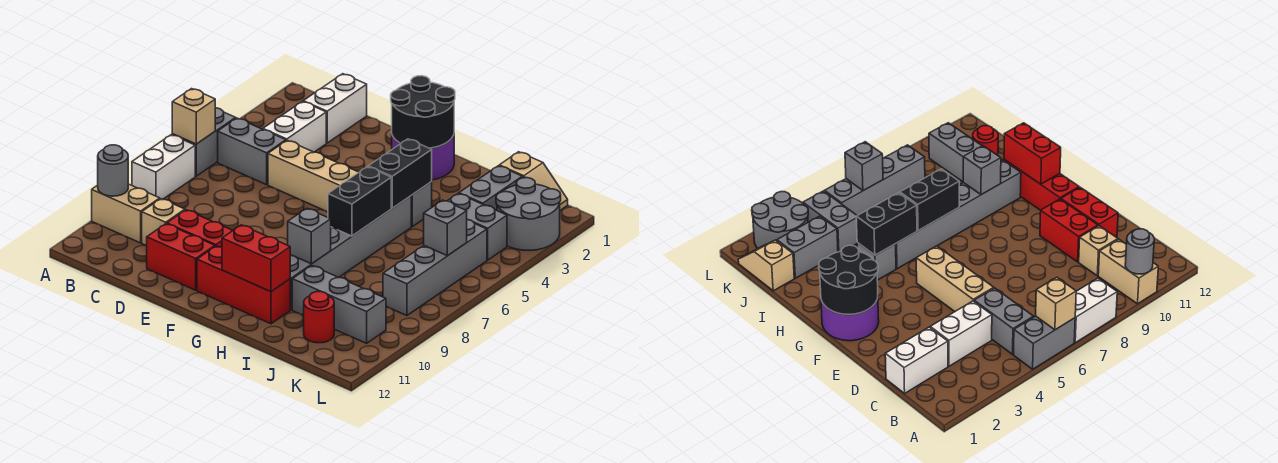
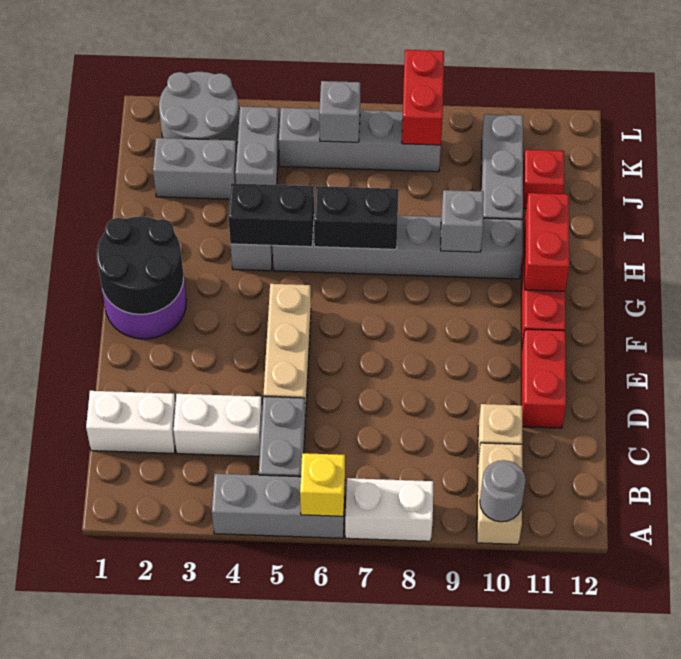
grey brick A5:A6 level 1 -> grey brick A4:A6 level 1
tan brick A6 level 2 -> yellow brick A6 level 2
red brick D10:E10 level 1 -> red brick K8:L8 level 2
tan slope J1:K1 level 1 top J -> none
red round brick J11 level 1 -> red brick J11 level 1

